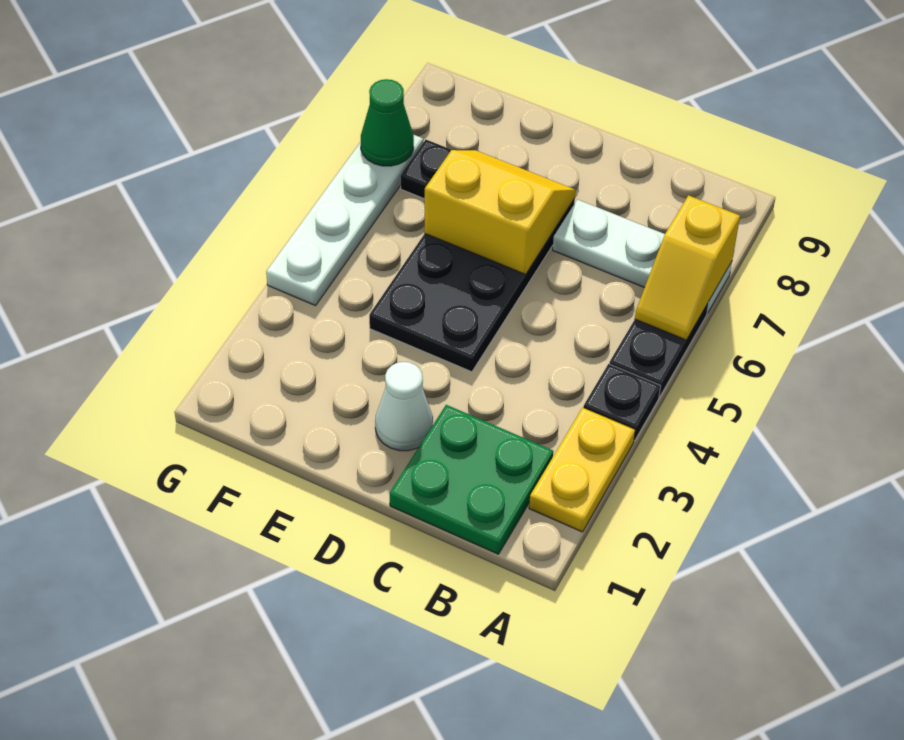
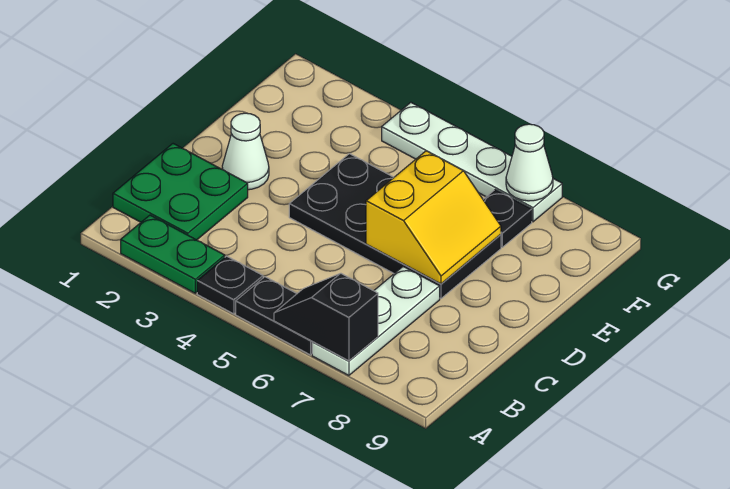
yellow plate A2:A3 level 1 -> green plate A2:A3 level 1
yellow slope A6:A7 level 2 top 7 -> black slope A6:A7 level 2 top 7
green cone G7 level 2 -> white cone G7 level 2

